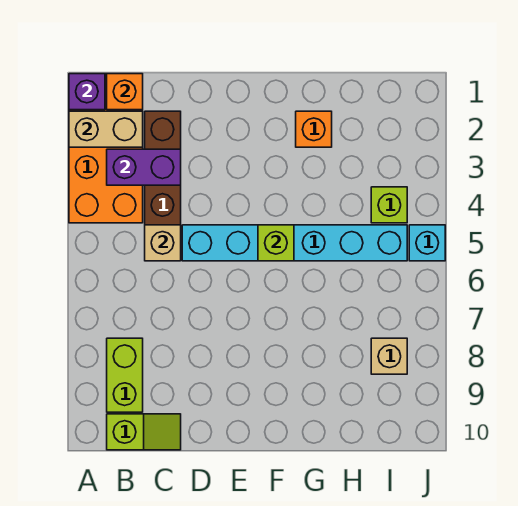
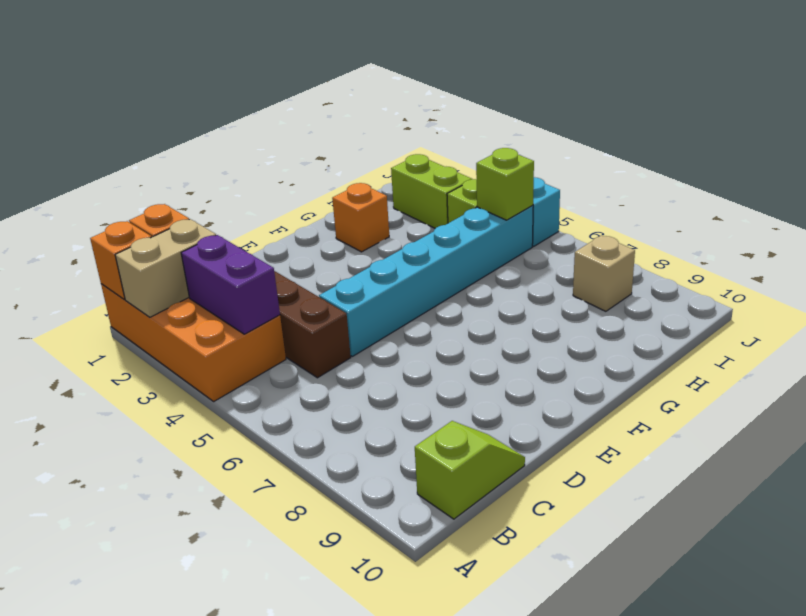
purple brick A1 level 2 -> orange brick A1 level 2
purple brick B3:C3 level 2 -> purple brick B3:B4 level 2
lime brick B8:B9 level 1 -> lime brick I2:I3 level 1
tan brick C5 level 2 -> none
lime brick F5 level 2 -> lime brick I5 level 2

